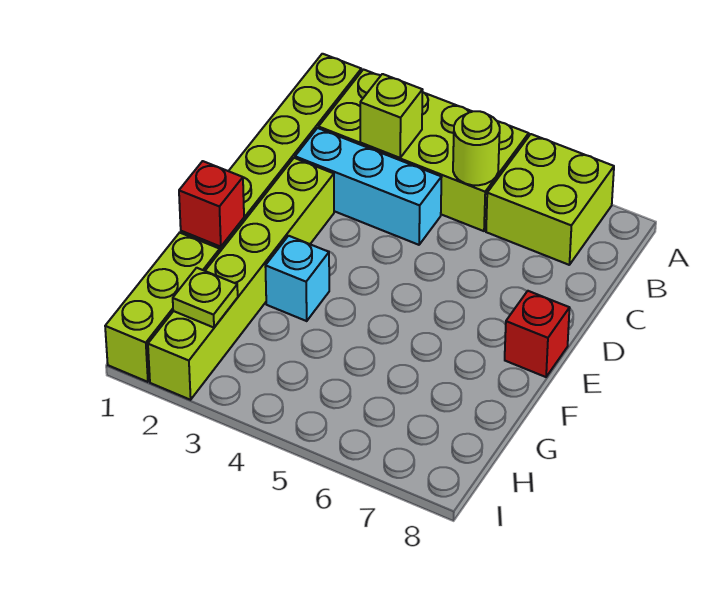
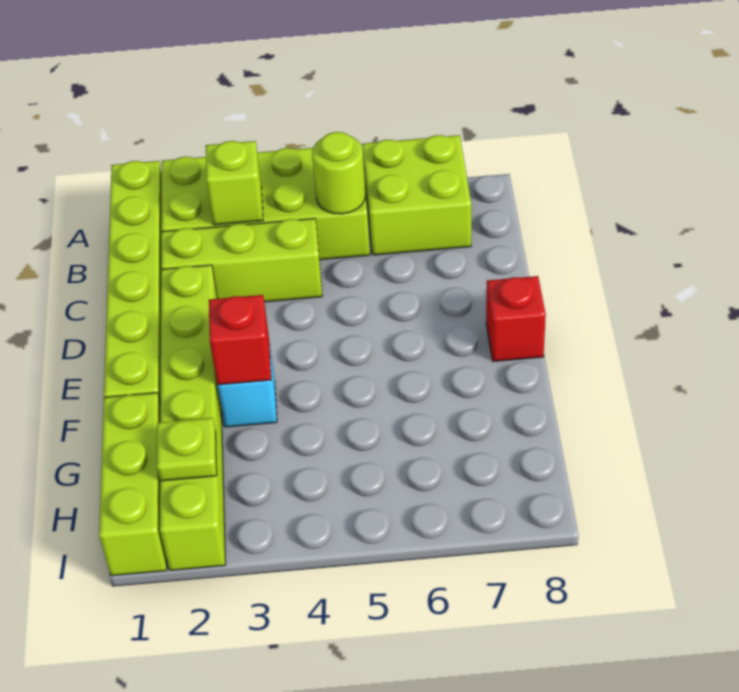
cyan brick C2:C4 level 1 -> lime brick C2:C4 level 1
red brick F1 level 2 -> red brick F3 level 2

